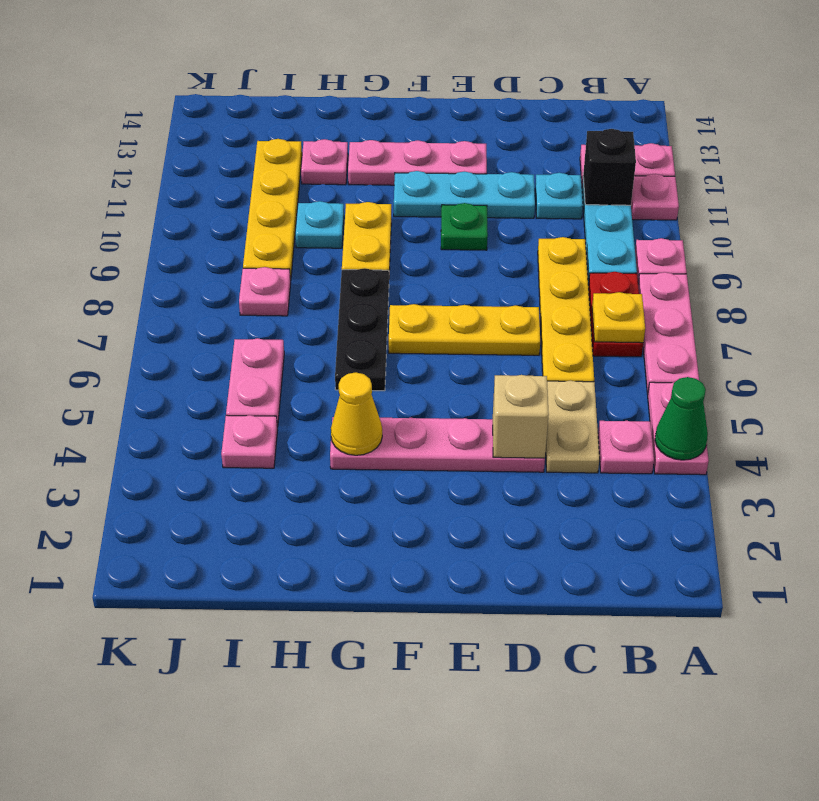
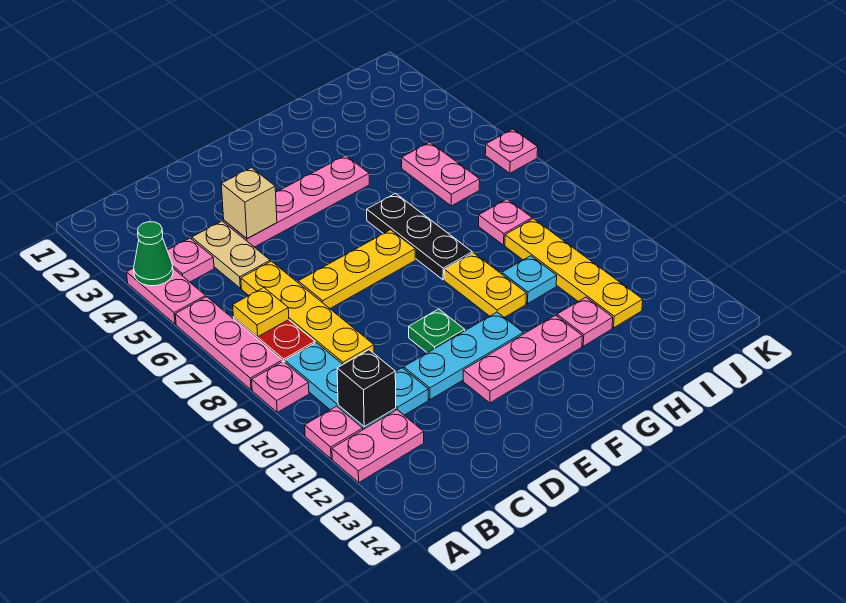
yellow cone G4 level 2 -> none
pink plate I4 level 1 -> pink plate K6 level 1

